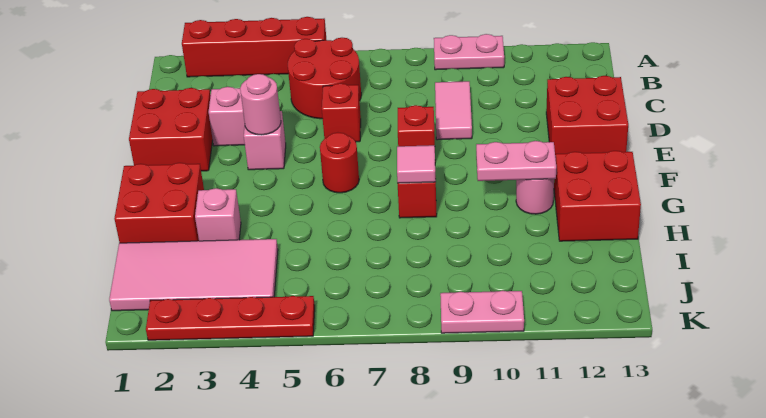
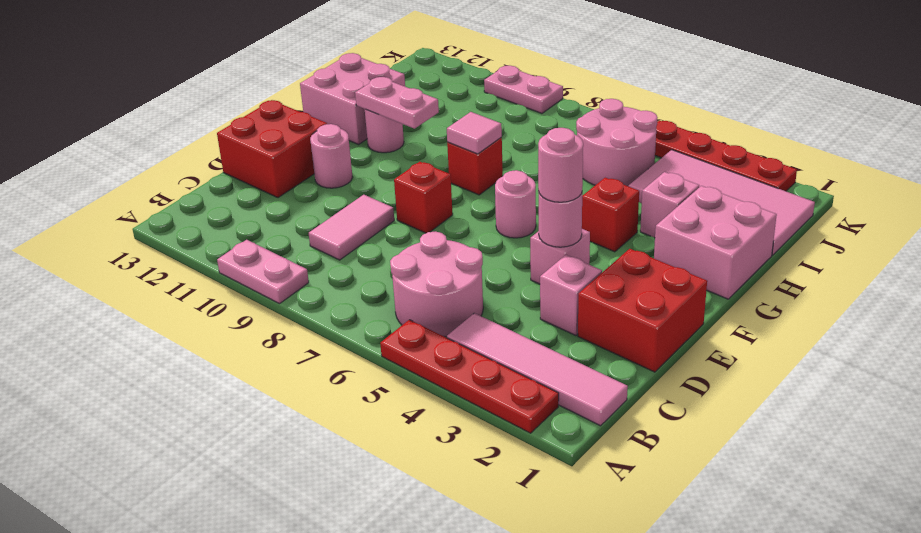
red brick A2:A5 level 1 -> red plate A2:A5 level 1
none -> pink tile B1:B4 level 1
red round brick B5:C6 level 1 -> pink round brick B5:C6 level 1
red brick D6 level 1 -> red brick G4 level 1
none -> pink round brick E4 level 3
none -> pink round brick E11 level 1
red round brick F6 level 1 -> pink round brick F6 level 1
red brick G1:H2 level 1 -> pink brick G1:H2 level 1
red brick G12:H13 level 1 -> pink brick G12:H13 level 1
none -> pink round brick I5:J6 level 1

